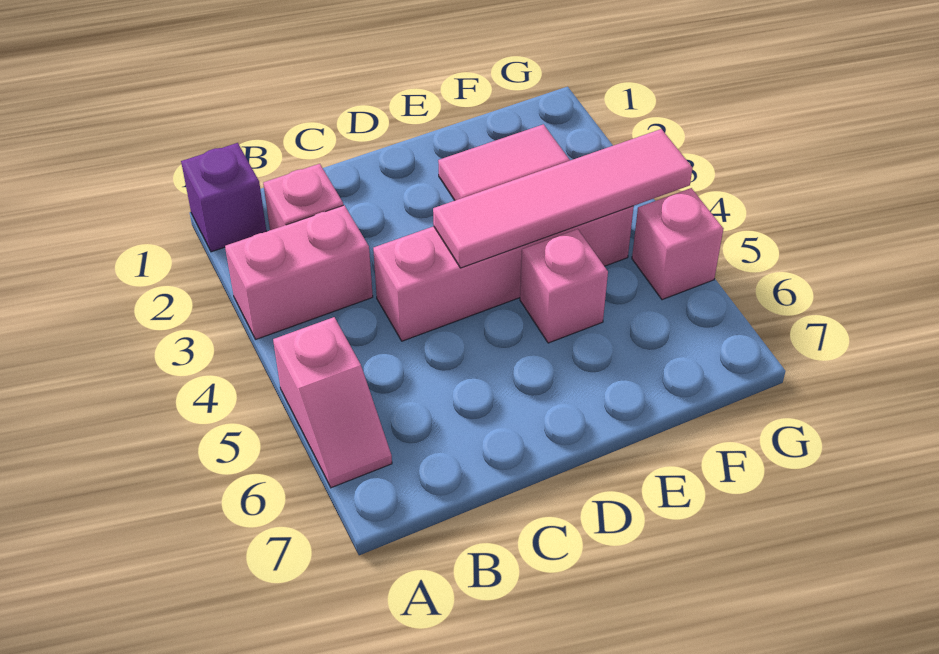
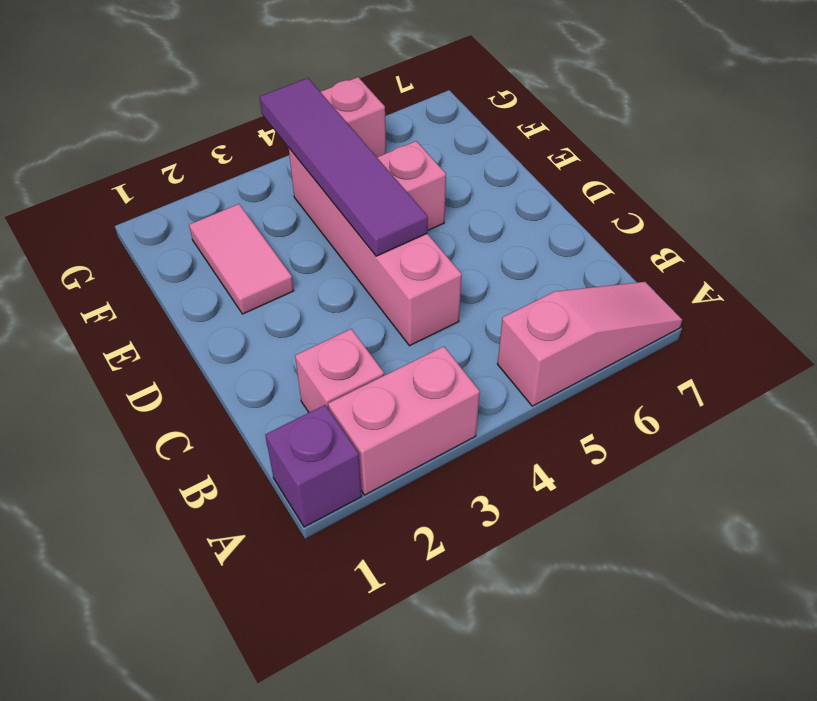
pink brick A3:B3 level 1 -> pink brick A2:A3 level 1
pink slope A5:A6 level 1 top 5 -> pink slope A5:A7 level 1 top 5
pink tile D4:G4 level 2 -> purple tile D4:G4 level 2

